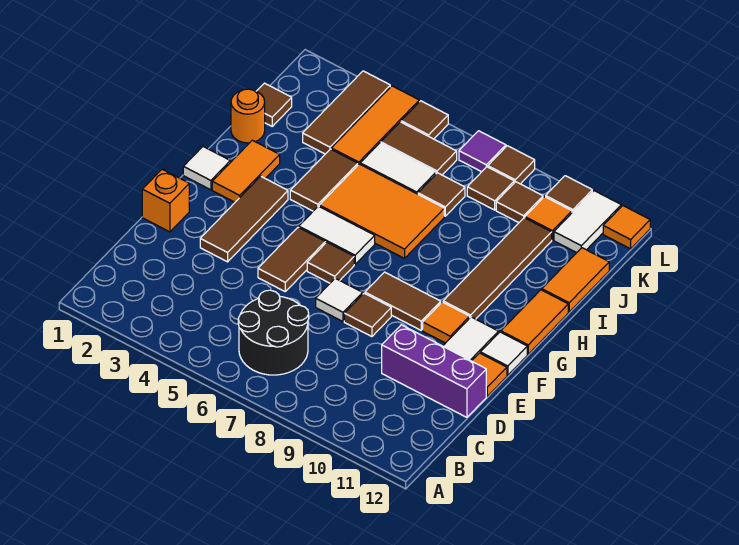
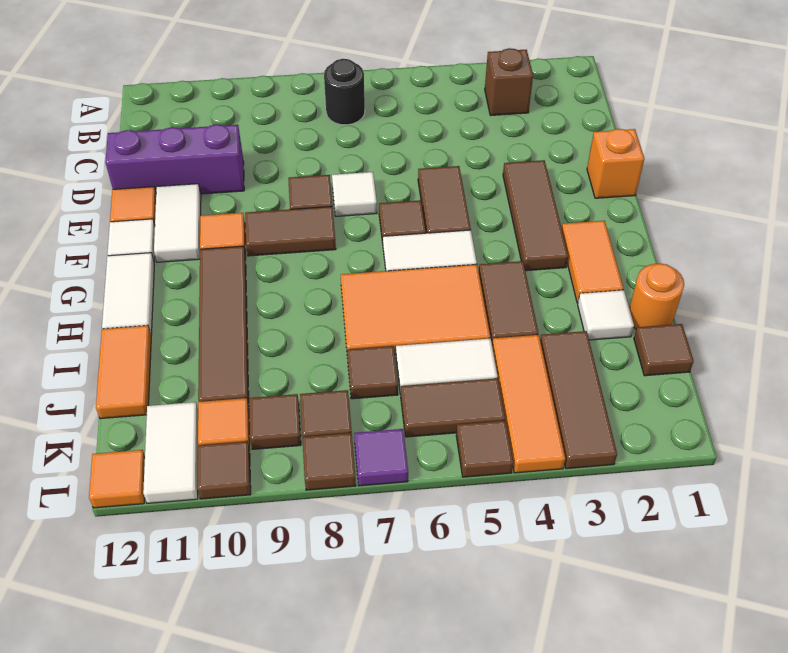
none -> brown brick B3 level 1
black round brick B6:C7 level 1 -> black round brick B7 level 1
white tile G1 level 1 -> white tile I2 level 1
orange tile G12:H12 level 1 -> white tile G12:H12 level 1

